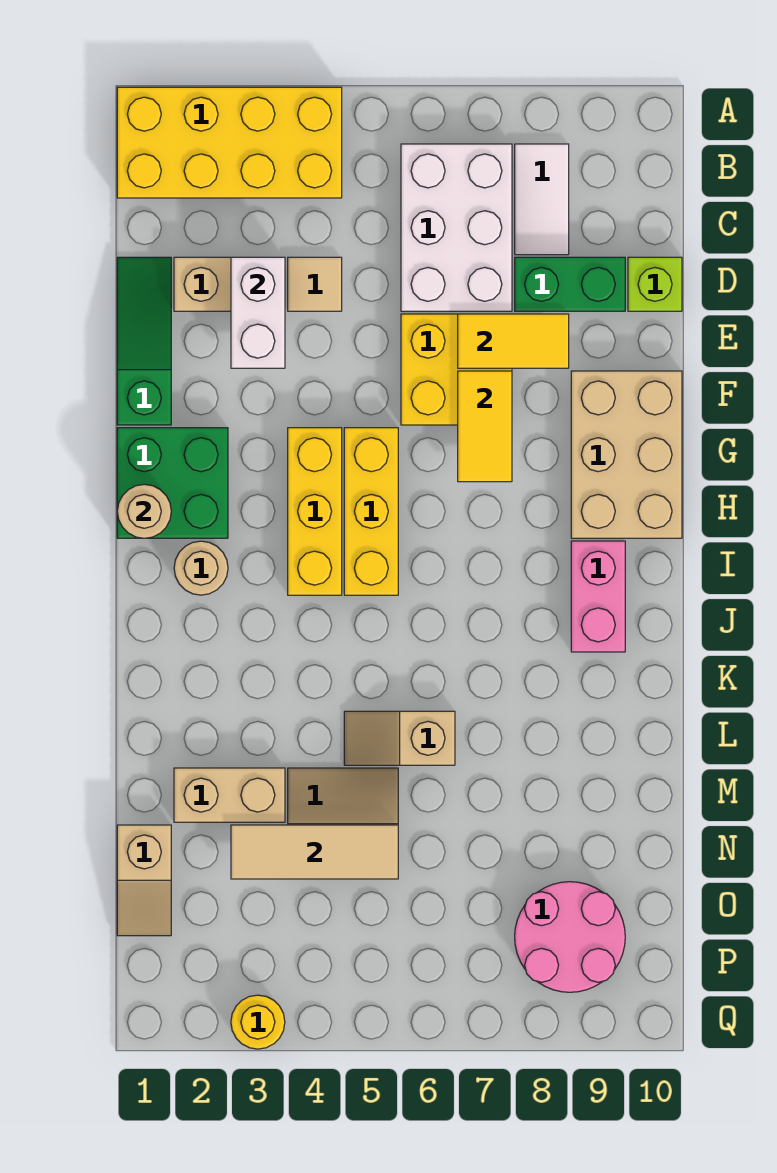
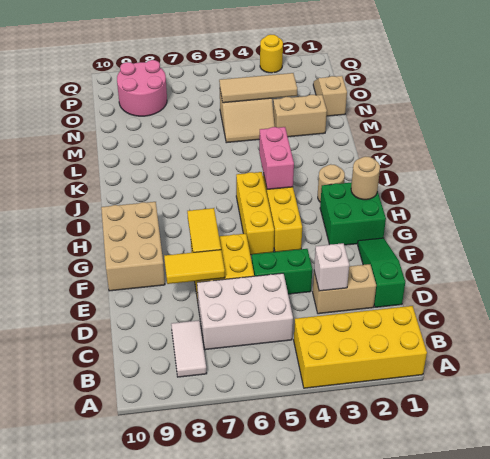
white brick B6:D7 level 1 -> white brick C5:D7 level 1
green slope D1:F1 level 1 top F -> green slope D1:F1 level 1 top D
white brick D3:E3 level 2 -> white brick D3 level 2
tan tile D4 level 1 -> none
green brick D8:D9 level 1 -> green brick E4:E5 level 1
lime brick D10 level 1 -> none
pink brick I9:J9 level 1 -> pink brick I4:J4 level 2
tan slope L5:L6 level 1 top 6 -> none

